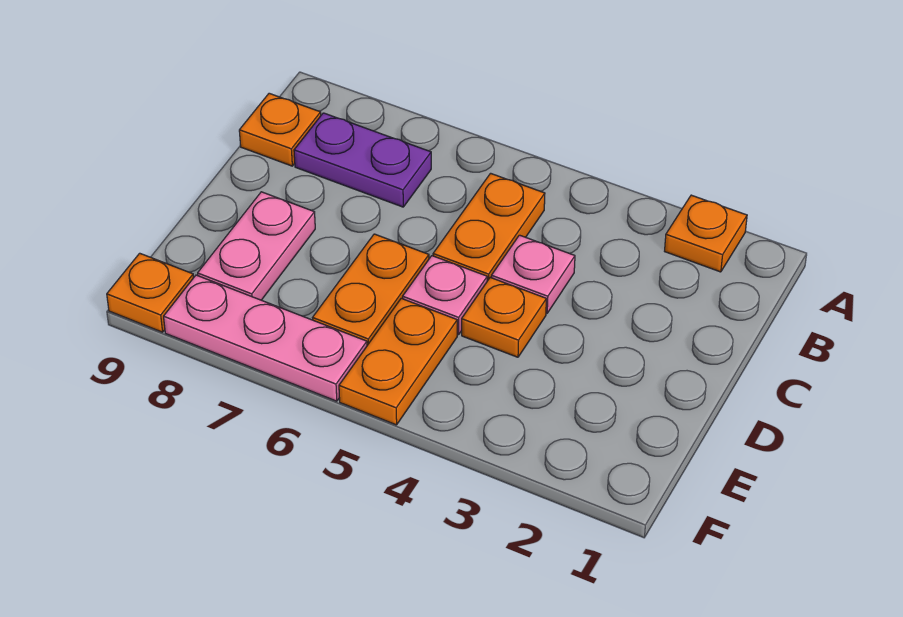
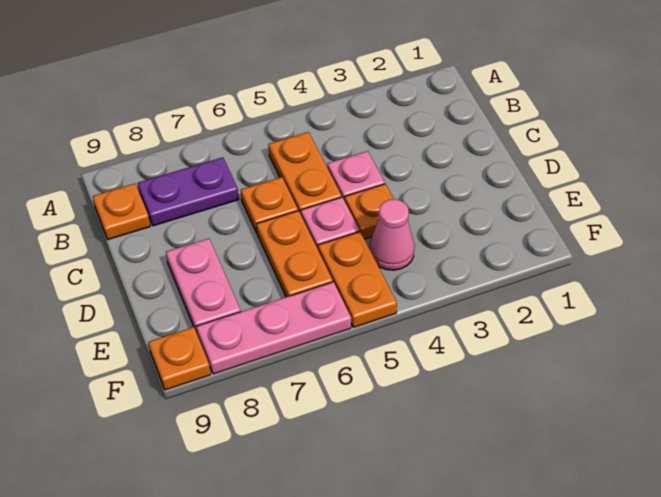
orange plate A2 level 1 -> orange plate C6 level 1
none -> pink cone E4 level 1

